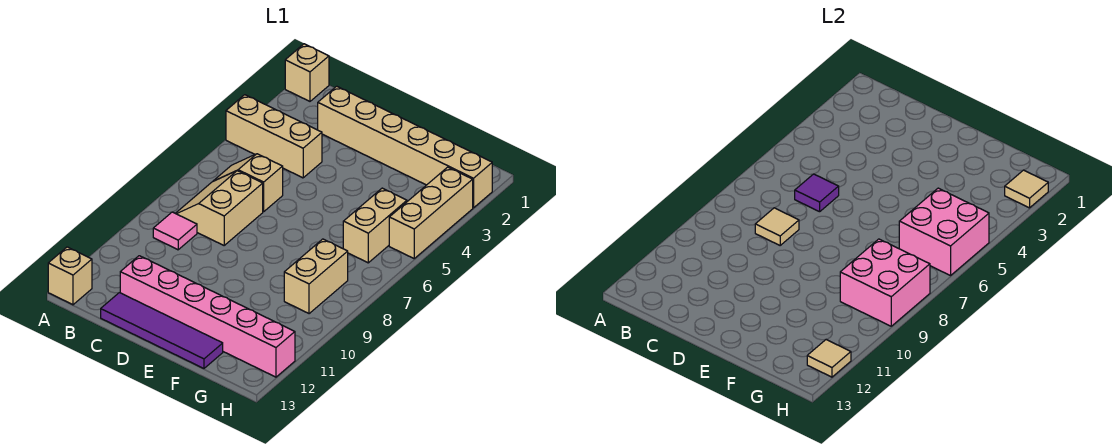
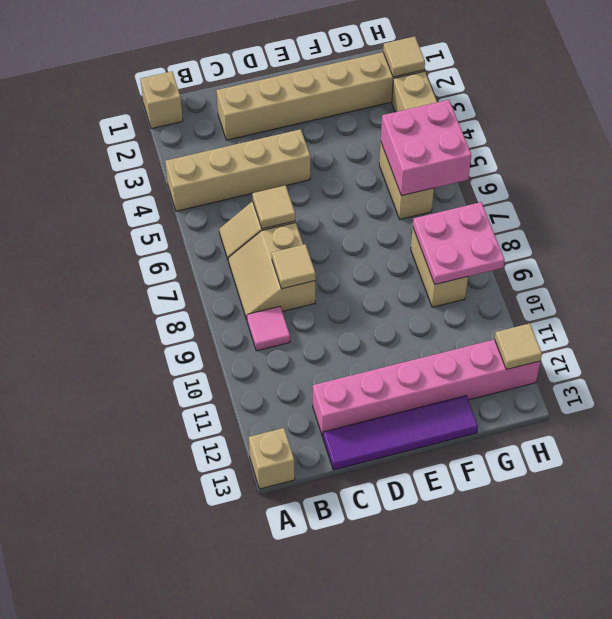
tan brick A4:C4 level 1 -> tan brick A4:D4 level 1
purple tile C6 level 2 -> tan tile C6 level 2
pink brick G8:H9 level 2 -> pink plate G8:H9 level 2

